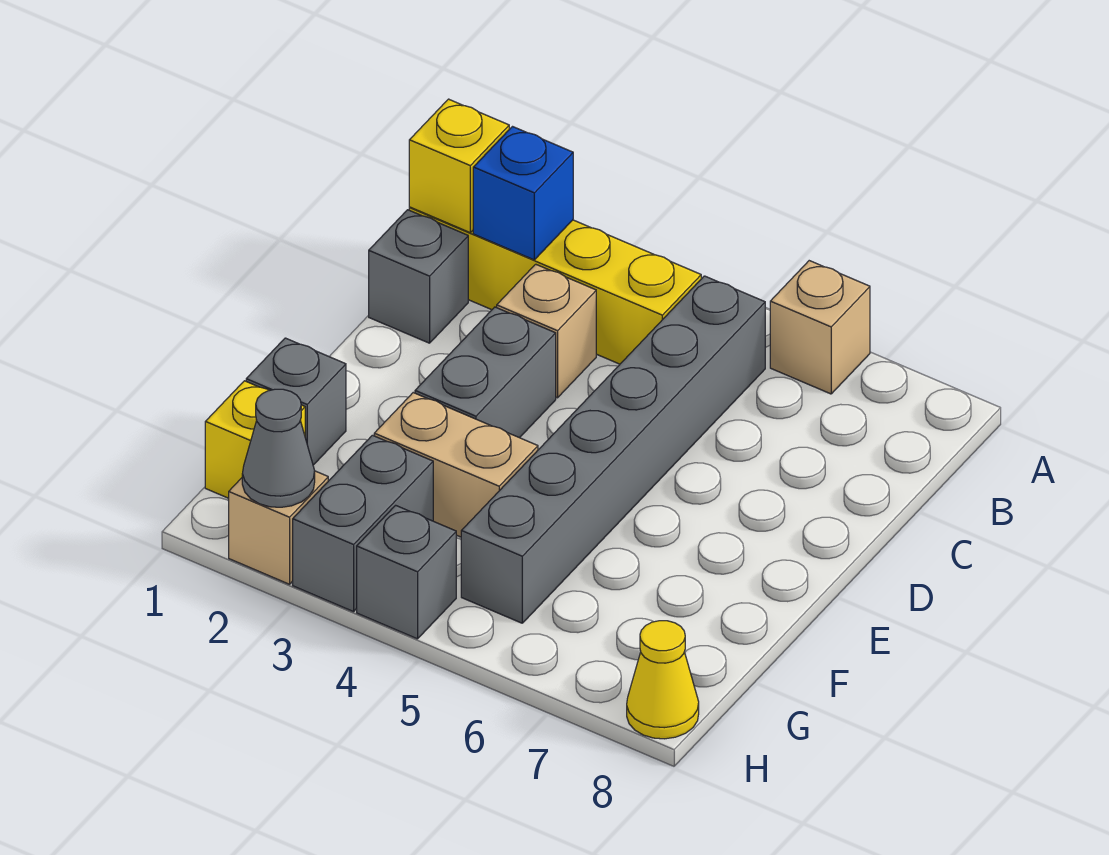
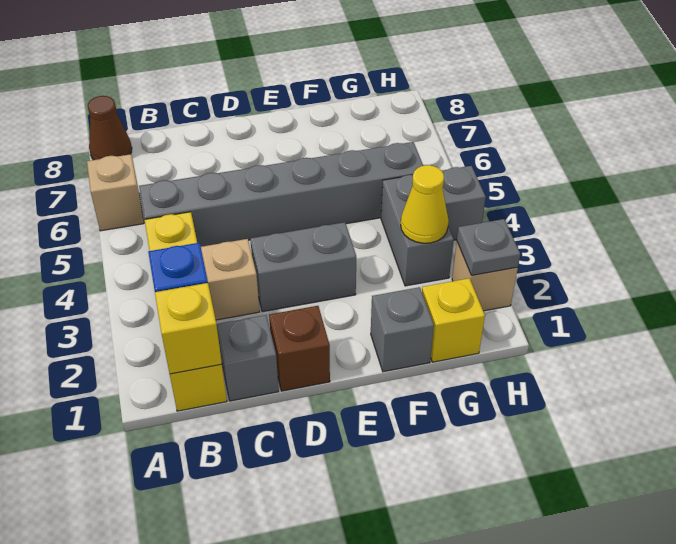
none -> brown cone A8 level 1
none -> brown brick D1 level 1
tan brick F3:F4 level 1 -> none
grey brick G3:H3 level 1 -> grey brick G3:G4 level 1
grey cone H2 level 2 -> grey plate H2 level 2
yellow cone H8 level 1 -> yellow cone G3 level 2

